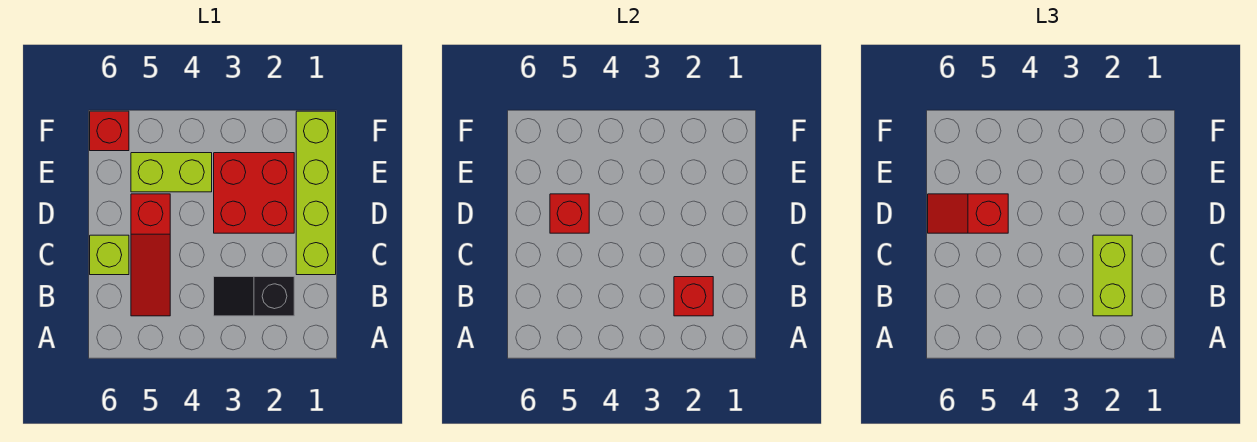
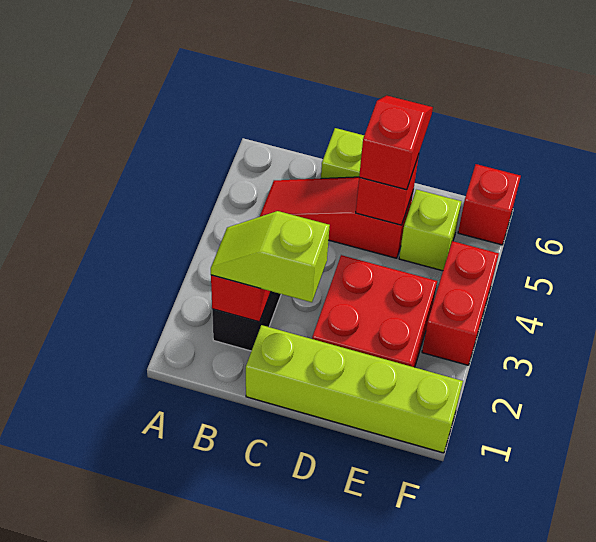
lime brick B2:C2 level 3 -> lime slope B2:C2 level 3 top C
lime brick E4:E5 level 1 -> lime brick E5 level 1
none -> red brick F3:F4 level 1

